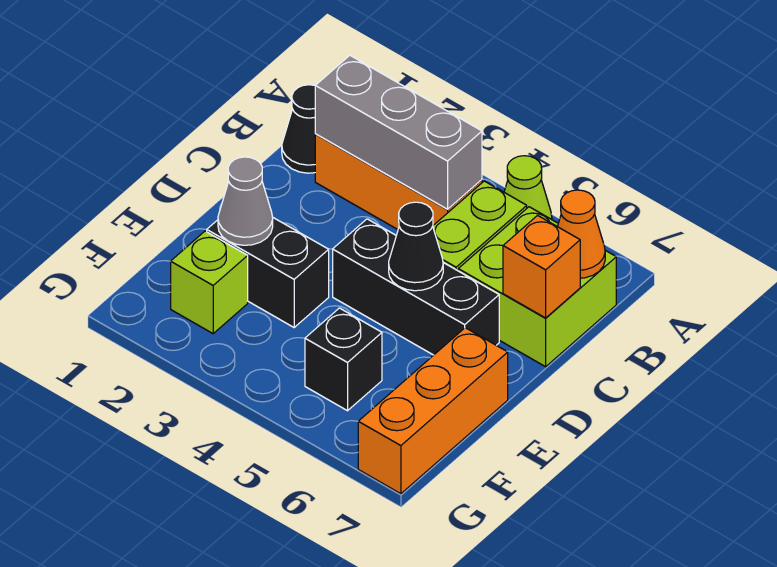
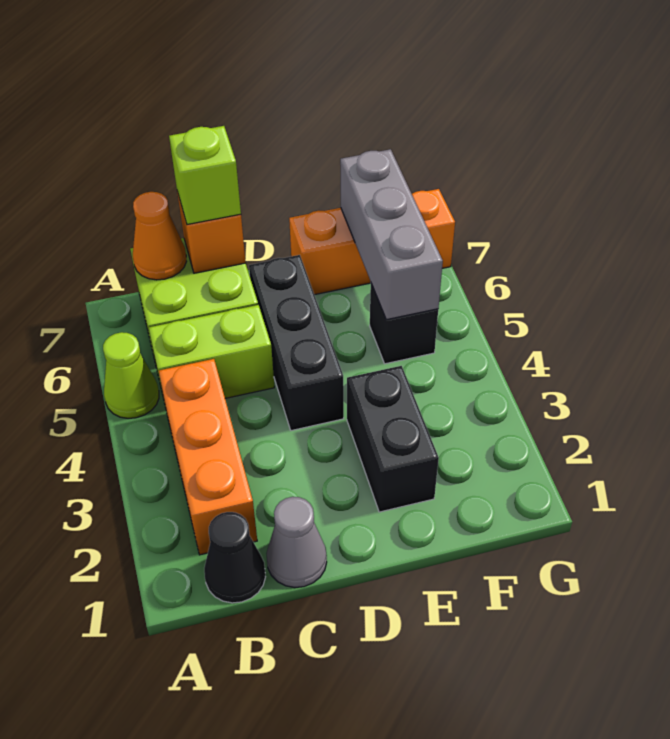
grey brick B2:B4 level 2 -> grey brick F5:F7 level 2
black cone D5 level 2 -> none
grey cone E2 level 2 -> grey cone C1 level 1
lime brick F2 level 1 -> lime brick C7 level 3

